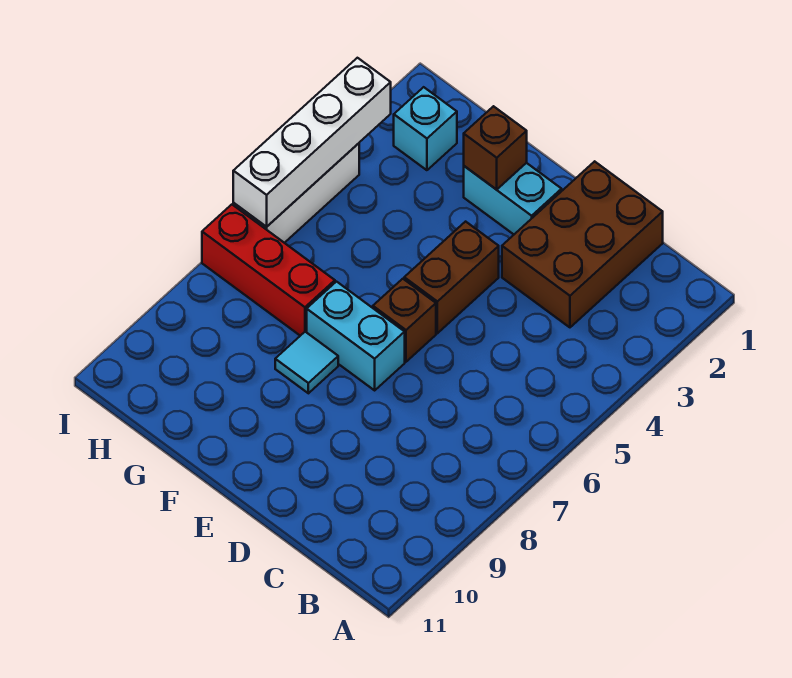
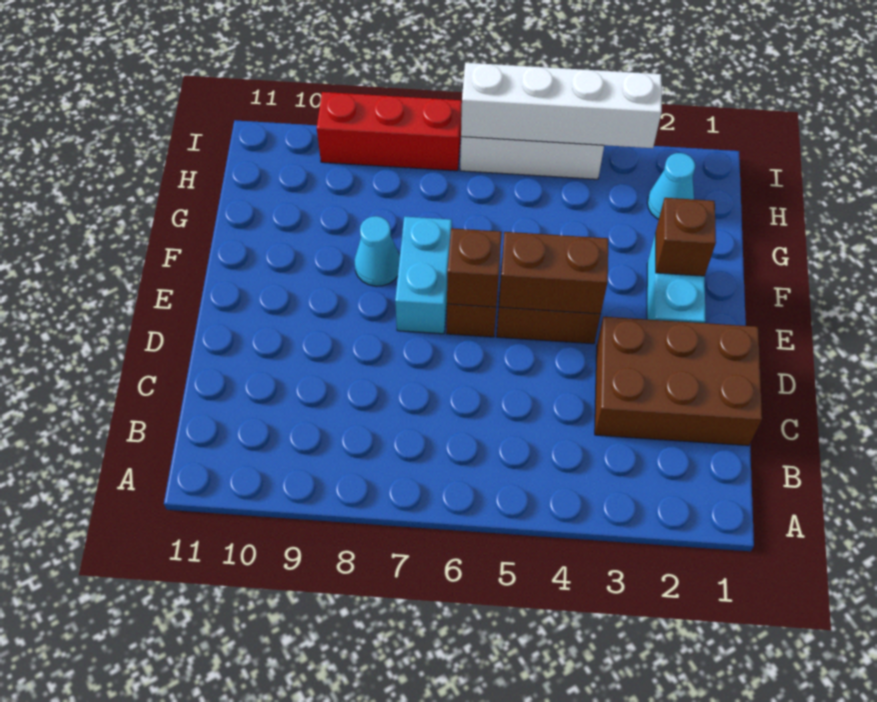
none -> brown brick E4:E5 level 2
none -> brown brick E6 level 2
cyan tile F8 level 1 -> cyan cone F8 level 1
red brick G7:I7 level 1 -> red brick I7:I9 level 1
cyan brick H2 level 1 -> cyan cone H2 level 1

